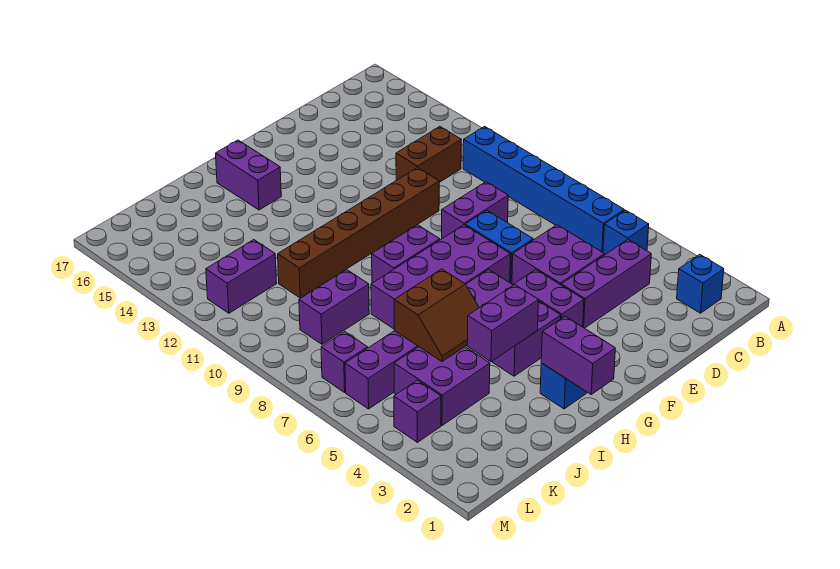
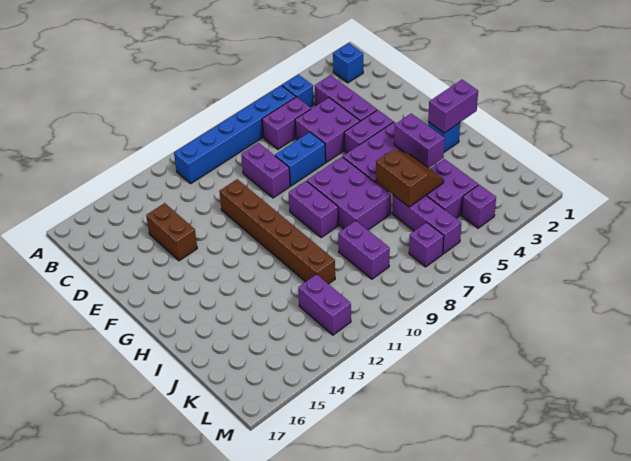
brown brick C12:D12 level 1 -> brown brick D14:E14 level 1
purple brick F7:I8 level 1 -> purple brick G7:I8 level 1
purple brick H15:H16 level 1 -> purple brick C6:C7 level 1

